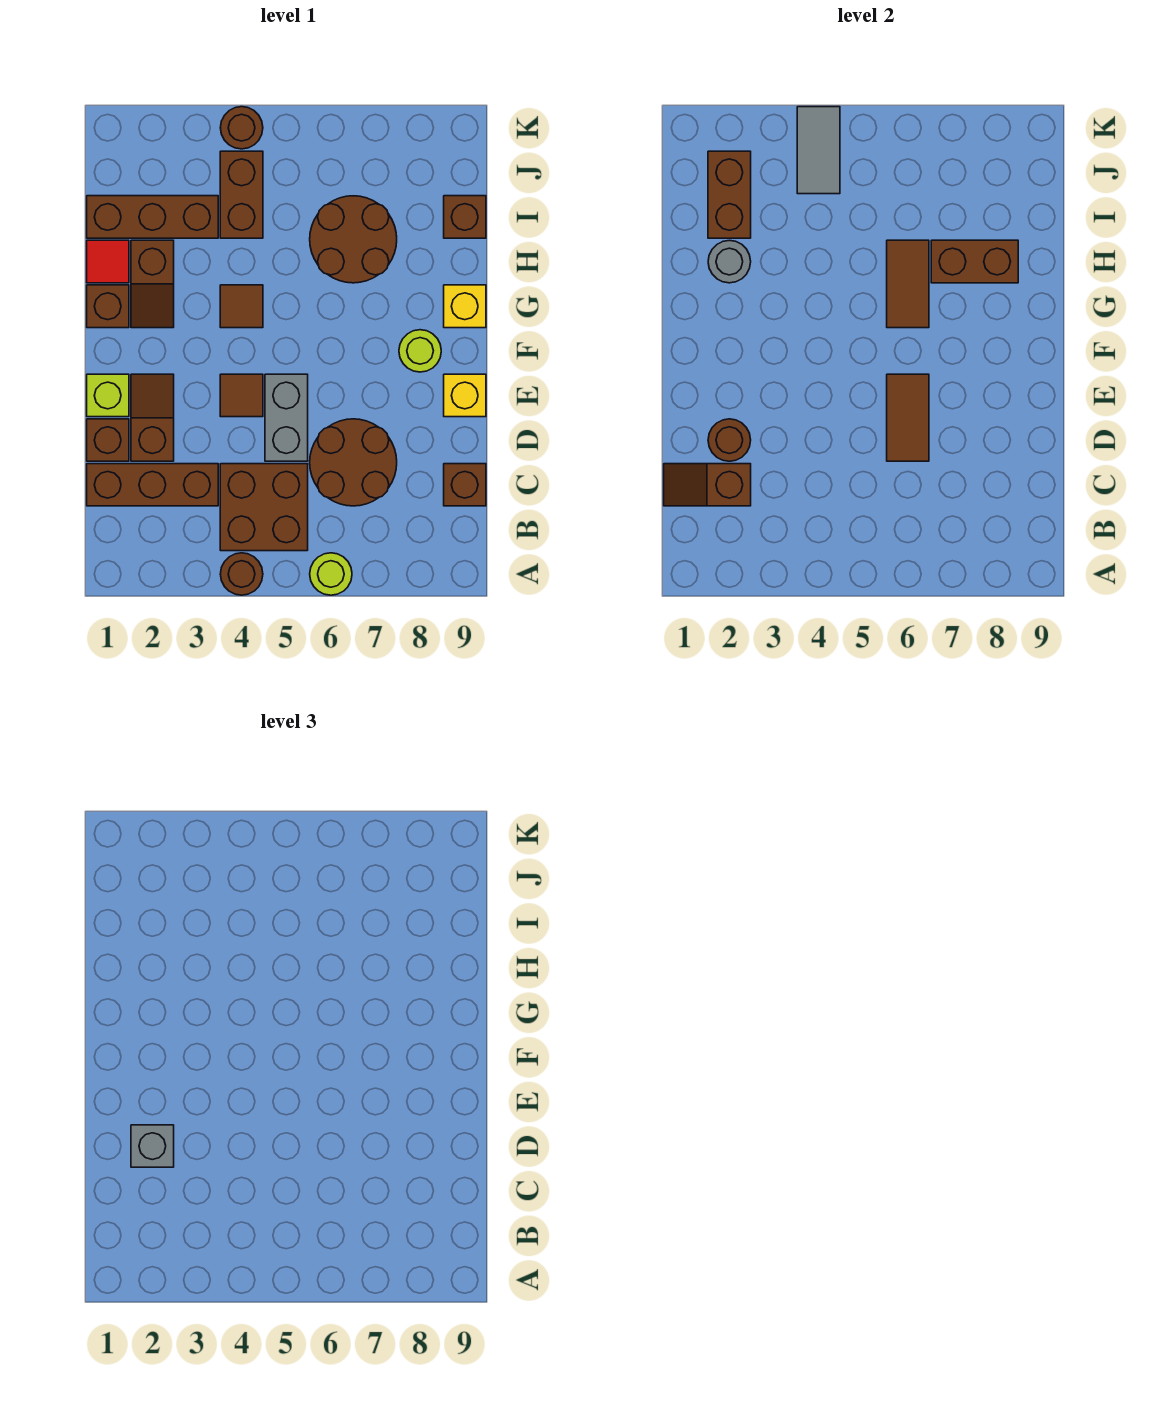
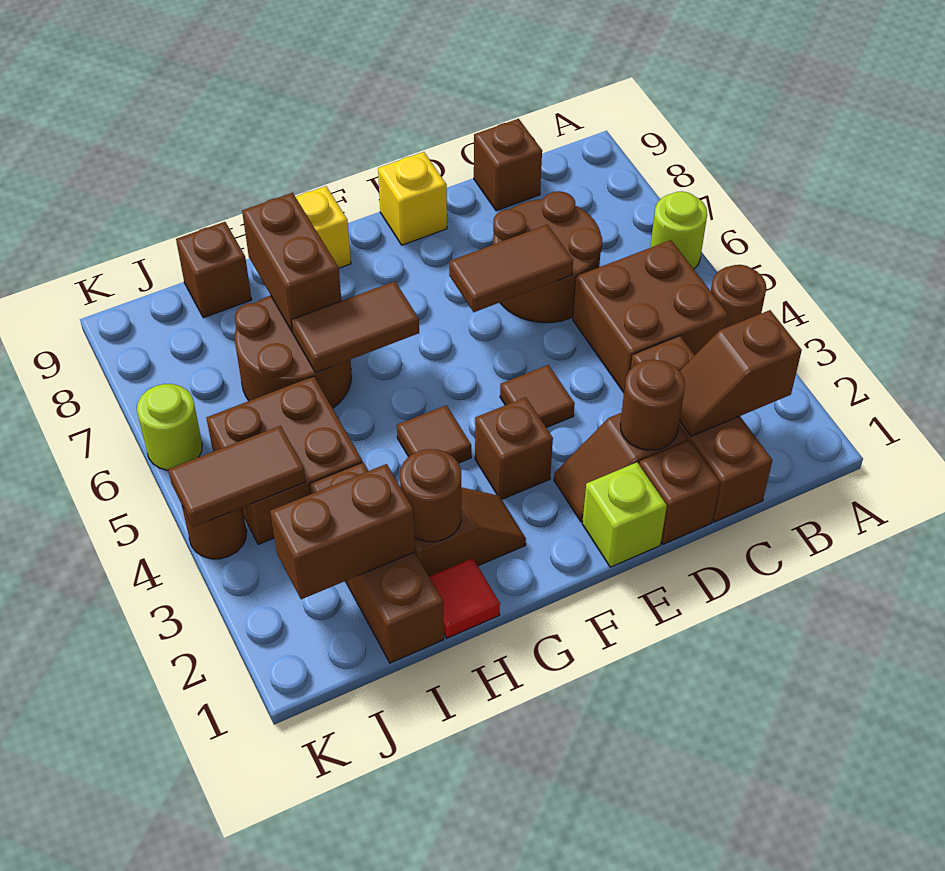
brown slope C1:C2 level 2 top 2 -> brown slope B2:C2 level 2 top B
grey brick D2 level 3 -> none
grey brick D5:E5 level 1 -> none
lime round brick F8 level 1 -> lime round brick K6 level 1
brown brick G1 level 1 -> brown brick F3 level 1
grey round brick H2 level 2 -> brown round brick H2 level 2
brown brick I4:J4 level 1 -> brown brick I4:J5 level 1
grey tile J4:K4 level 2 -> brown tile J4:K4 level 2

